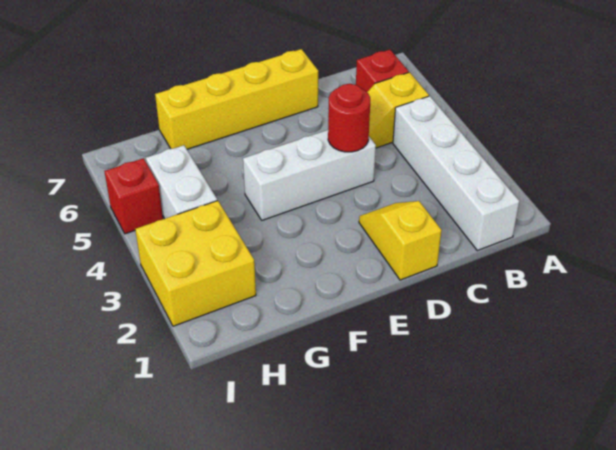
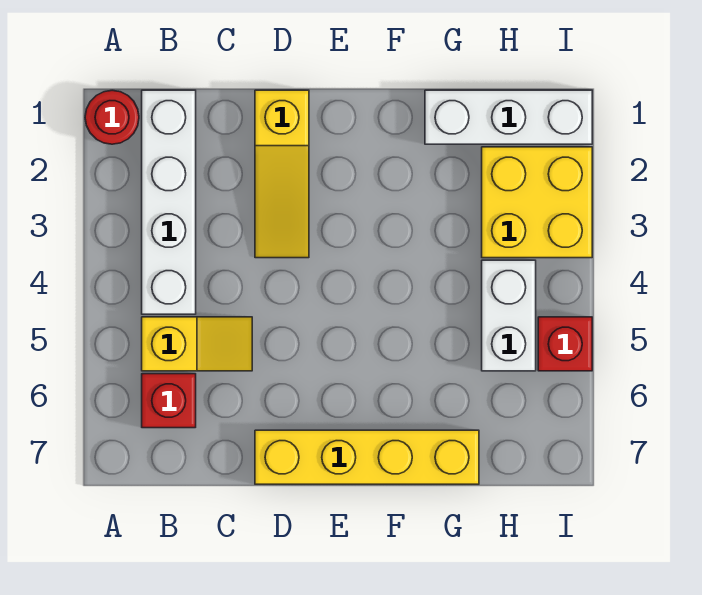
yellow slope D1:D2 level 1 top 1 -> yellow slope D1:D3 level 1 top 1
white brick D4:F4 level 1 -> white brick G1:I1 level 1
red round brick D4 level 2 -> red round brick A1 level 1

